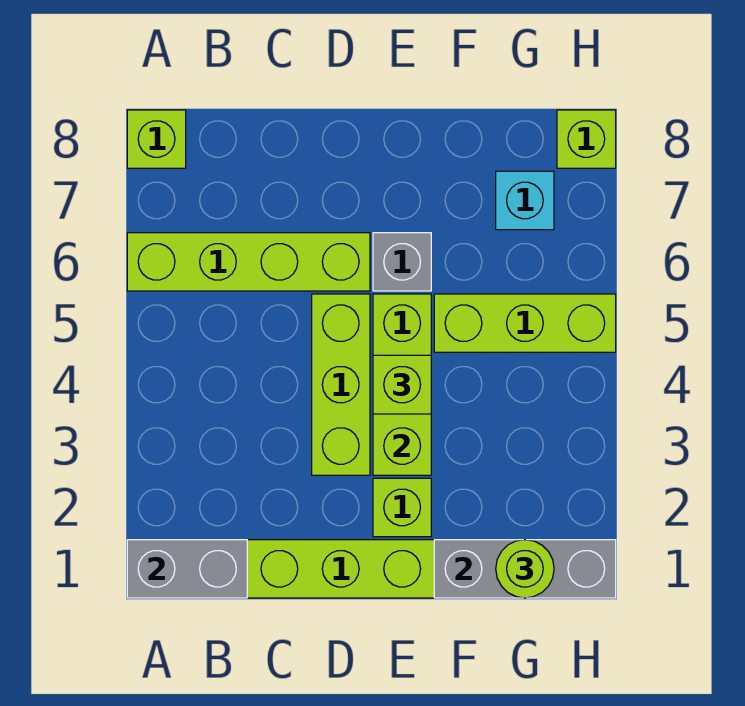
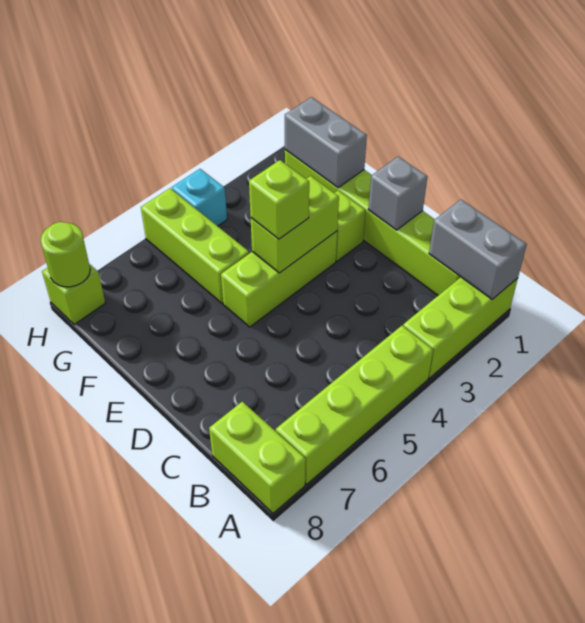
lime brick A6:D6 level 1 -> lime brick A4:A7 level 1
lime brick A8 level 1 -> lime brick A8:B8 level 1
lime brick D3:D5 level 1 -> lime brick A1:A3 level 1
grey brick E6 level 1 -> grey brick D1 level 2
grey brick F1:H1 level 2 -> grey brick F1:G1 level 2
lime round brick G1 level 3 -> lime round brick H8 level 2
cyan brick G7 level 1 -> cyan brick H4 level 1

